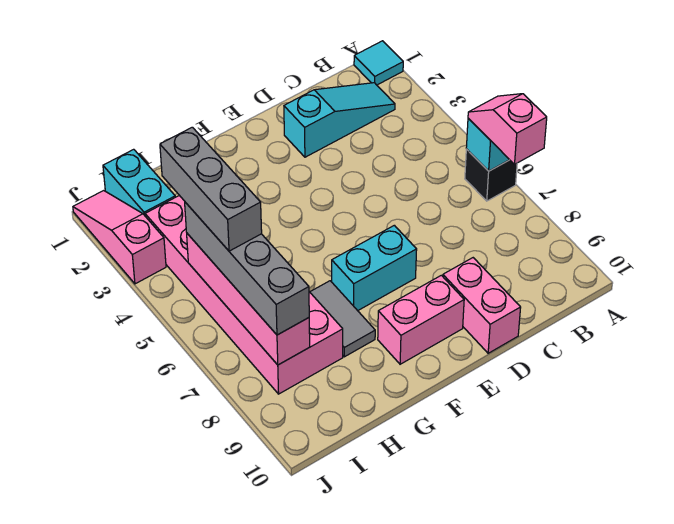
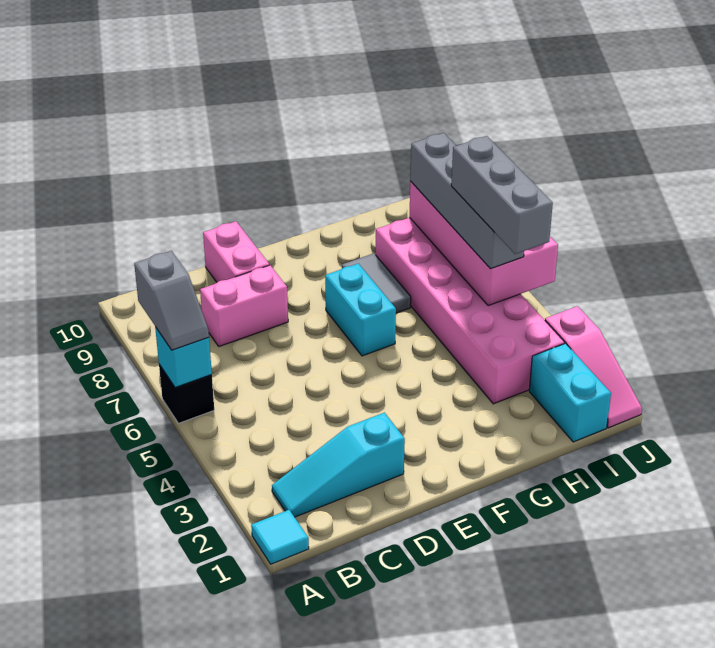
pink slope A6:A7 level 3 top 7 -> grey slope A6:A7 level 3 top 7
cyan brick E7:F7 level 1 -> cyan brick F6:F7 level 1
pink brick E9:F9 level 1 -> pink brick C8:D8 level 1
pink brick I5:I8 level 2 -> pink brick I5:J8 level 2

